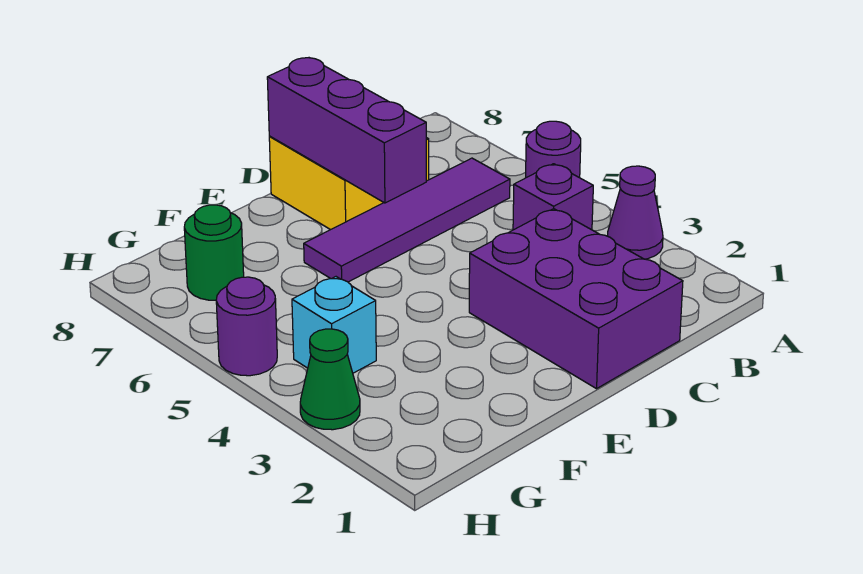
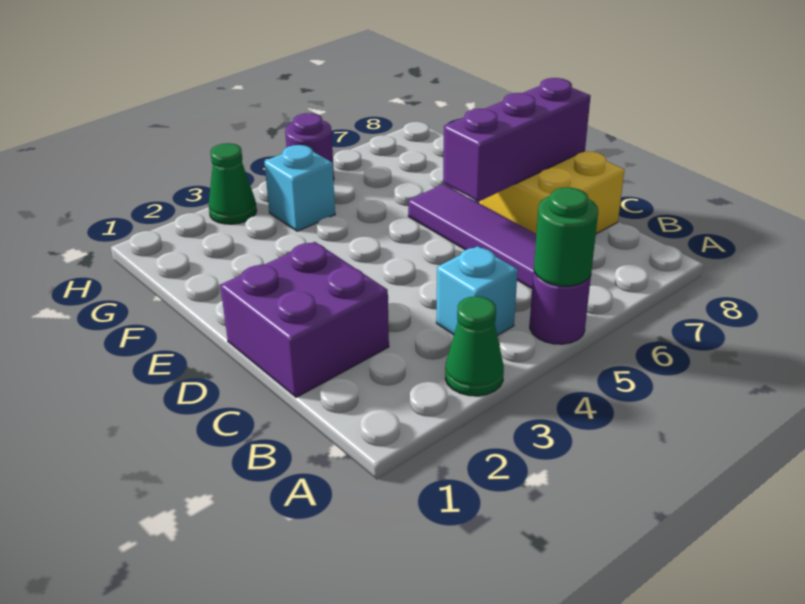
purple cone A3 level 1 -> green cone A3 level 1
purple brick B4 level 1 -> cyan brick B4 level 1
purple brick C1:D3 level 1 -> purple brick C1:D2 level 1
green round brick G7 level 1 -> green round brick A5 level 2

